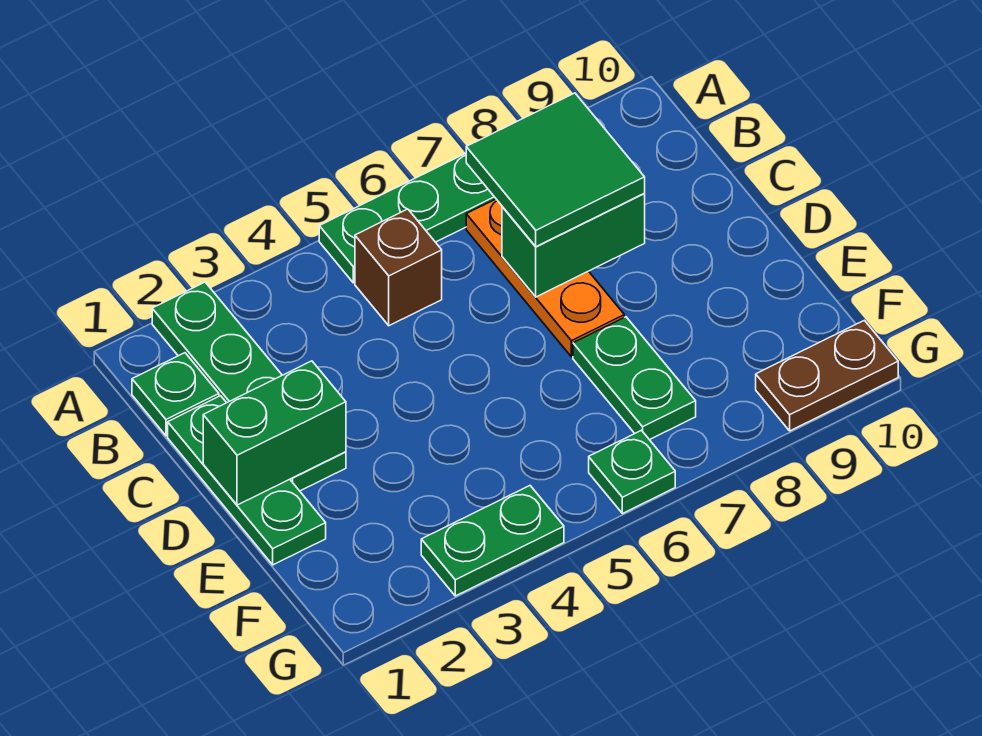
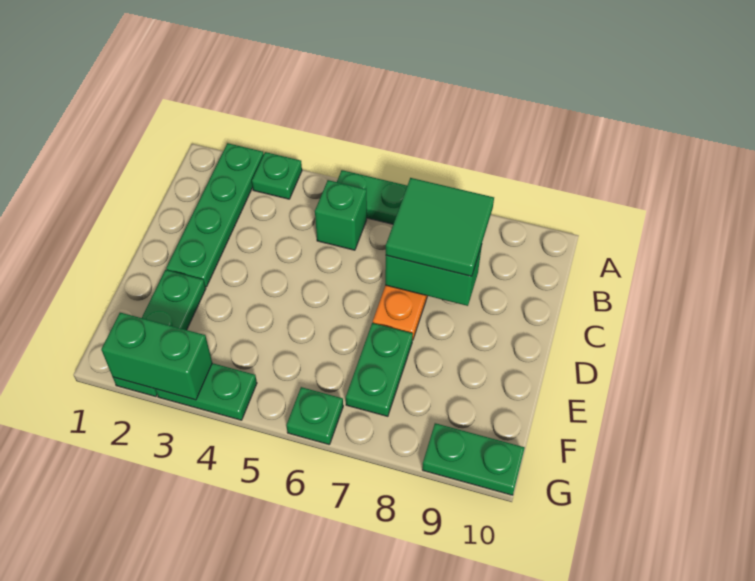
green plate B1 level 1 -> green plate A3 level 1
brown brick B5 level 1 -> green brick B5 level 1
green plate C1:E1 level 1 -> green plate E2:G2 level 1
green brick D1:D2 level 2 -> green brick G2:G3 level 2
brown plate G9:G10 level 1 -> green plate G9:G10 level 1

